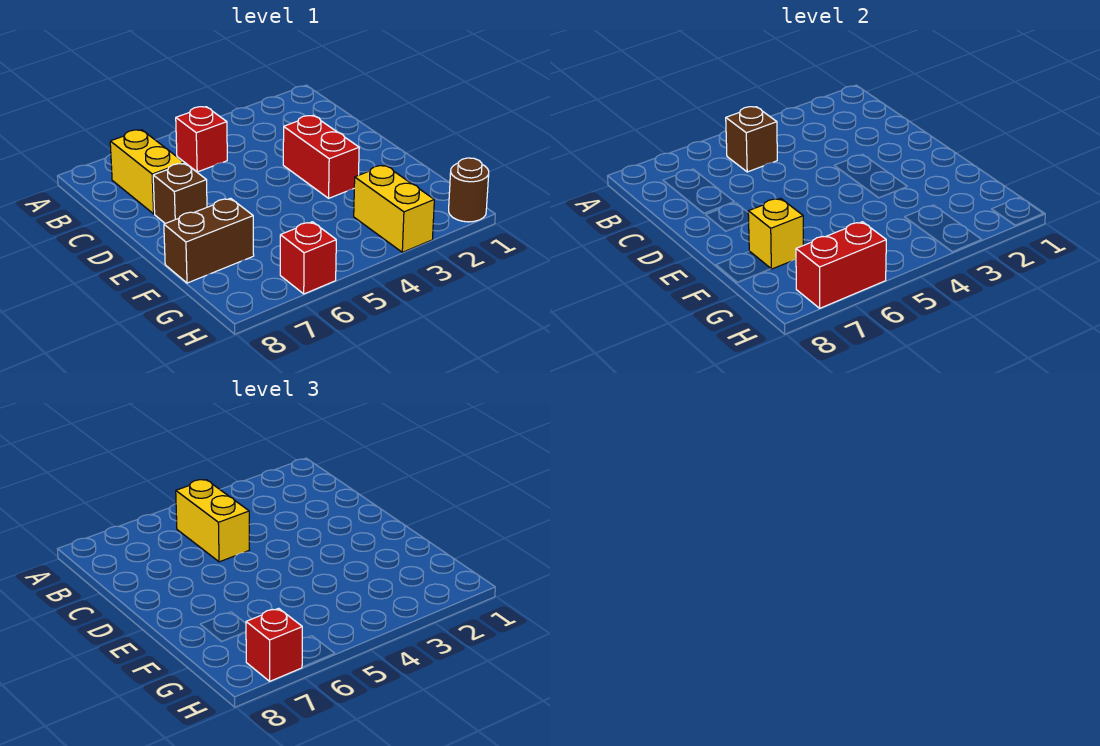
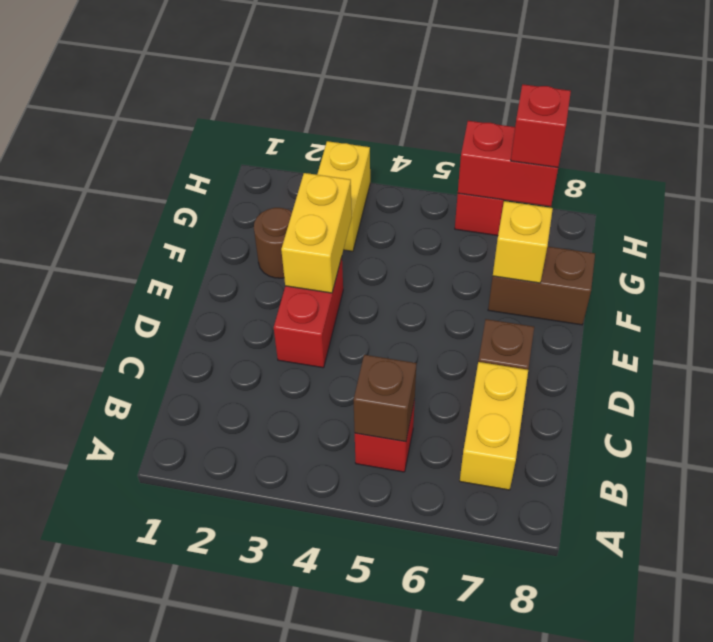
yellow brick B5:C5 level 3 -> yellow brick E3:F3 level 2
brown round brick H1 level 1 -> brown round brick F2 level 1

